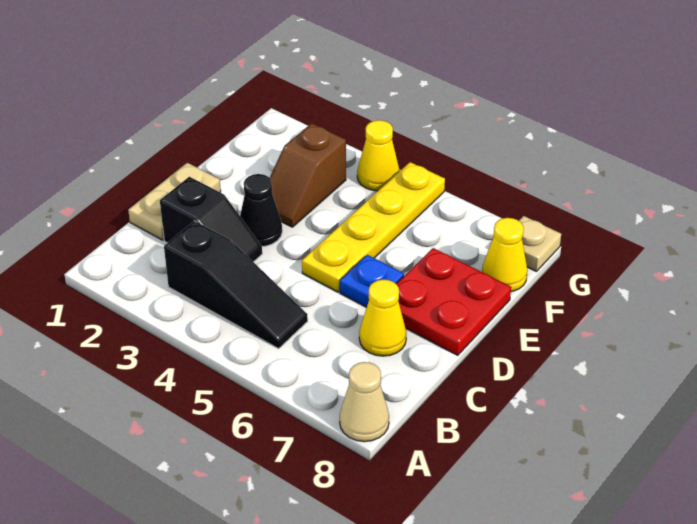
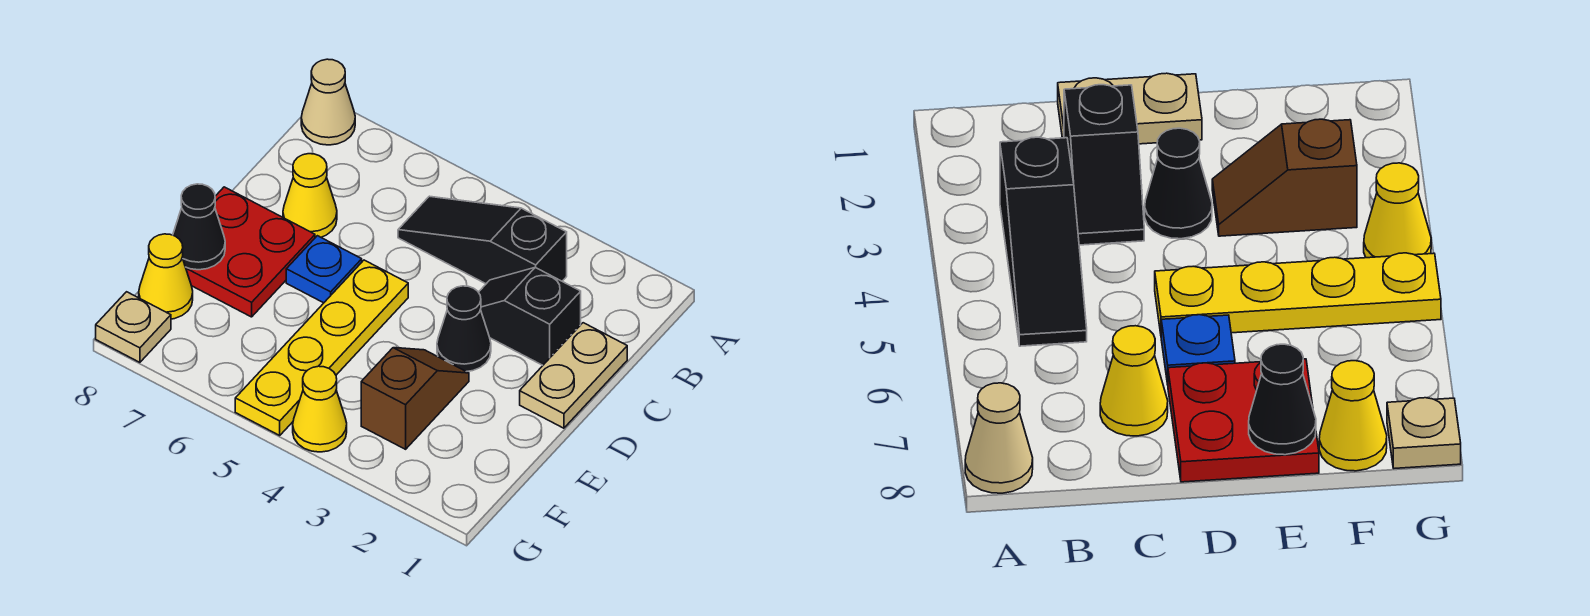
none -> black cone E8 level 2

